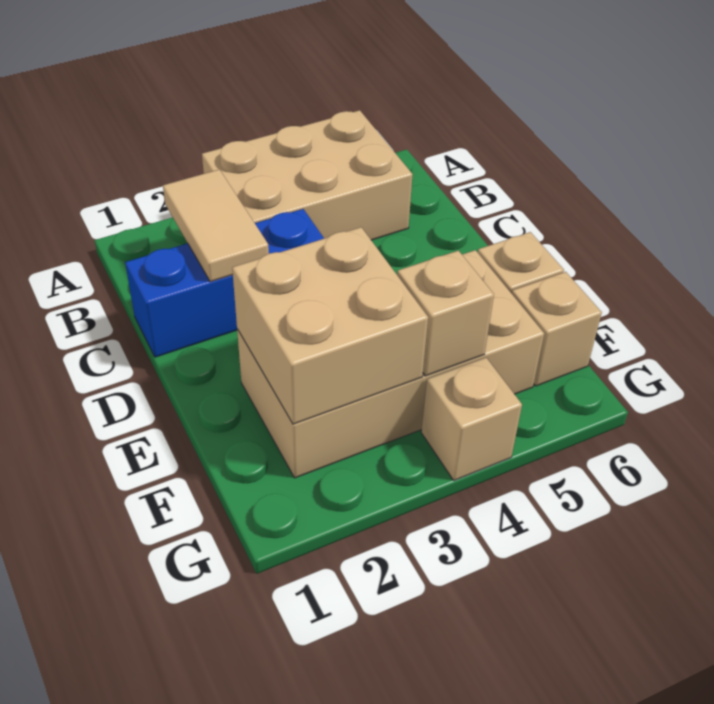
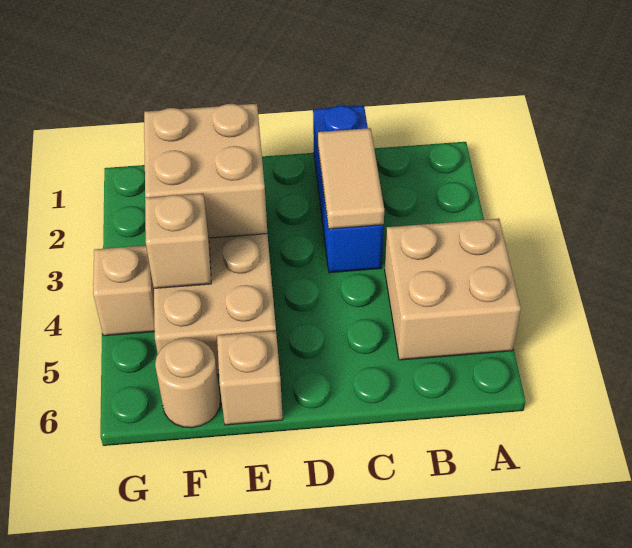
tan brick A3:B5 level 1 -> tan brick A4:B5 level 1
tan tile B2:C2 level 2 -> tan tile C2:C3 level 2
tan brick F6 level 1 -> tan round brick F6 level 1

